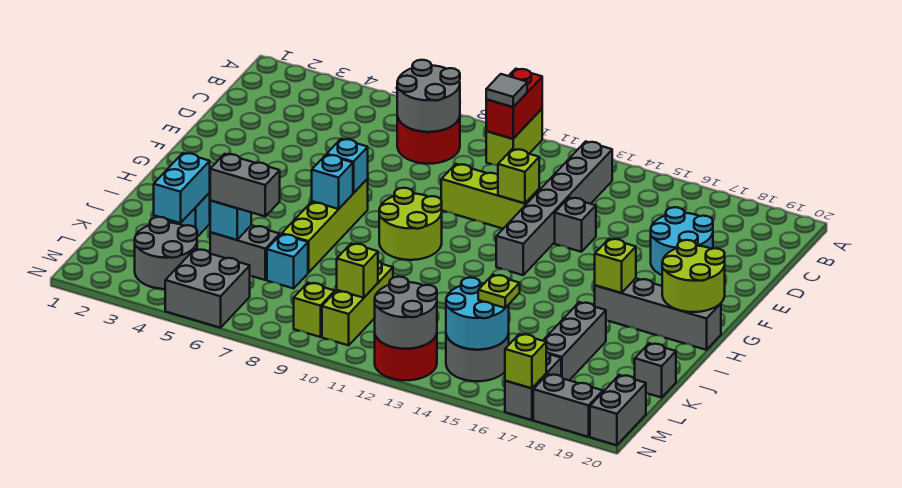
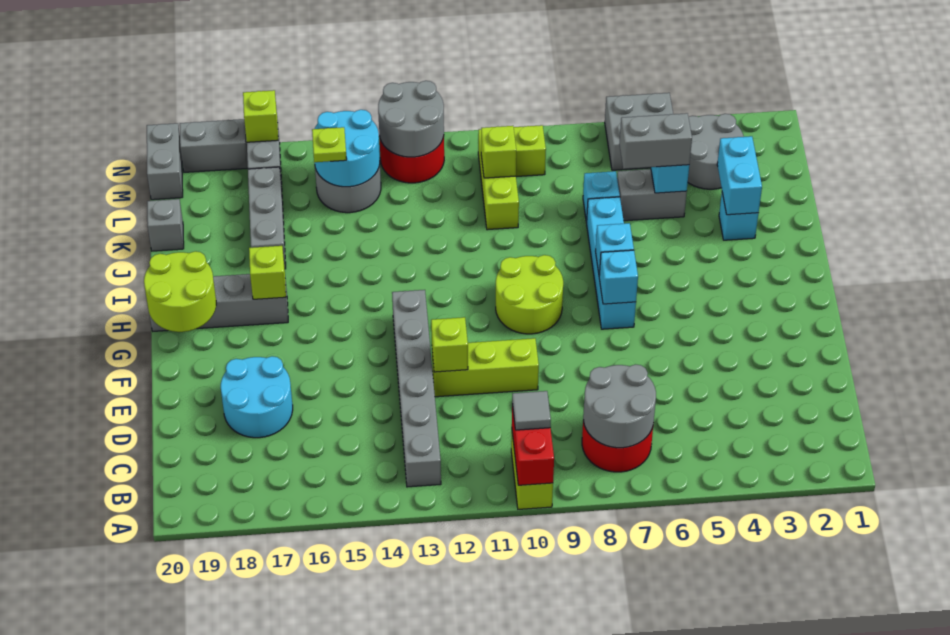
grey brick E14 level 1 -> none
lime brick G7:J7 level 1 -> cyan brick G7:J7 level 1

